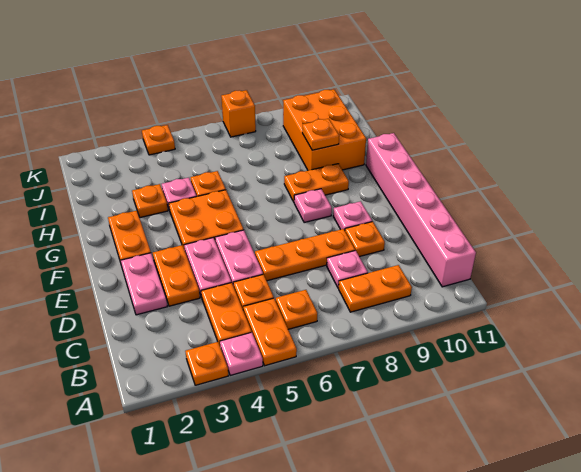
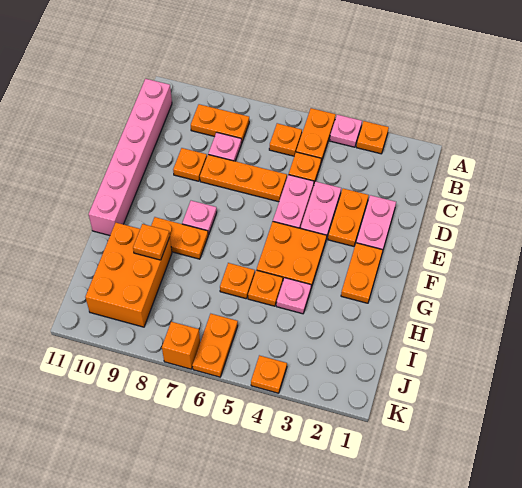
orange plate B4:C4 level 1 -> orange plate J6:K6 level 1
pink plate E9 level 1 -> none
orange plate H3 level 1 -> orange plate H6 level 1

